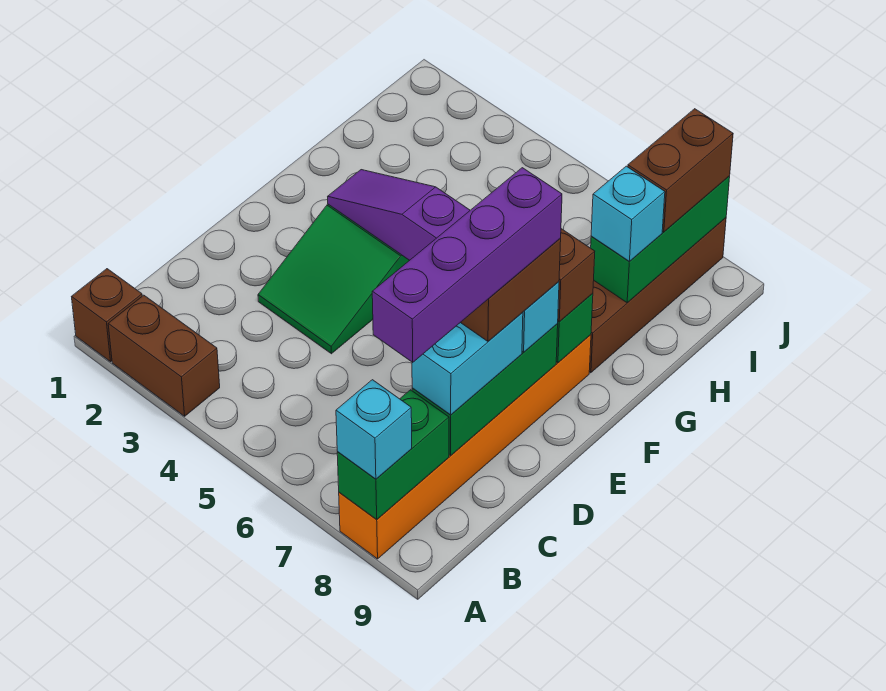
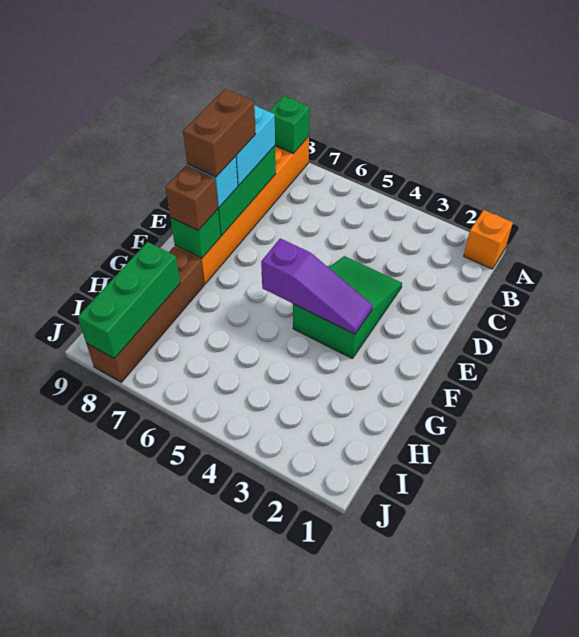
brown brick A1 level 1 -> orange brick A1 level 1
brown brick A2:A3 level 1 -> none
green brick A8:B8 level 2 -> green brick A8 level 2
cyan brick A8 level 3 -> none
purple brick B8:E8 level 5 -> none
cyan brick H8 level 3 -> none
brown brick I8:J8 level 3 -> none

